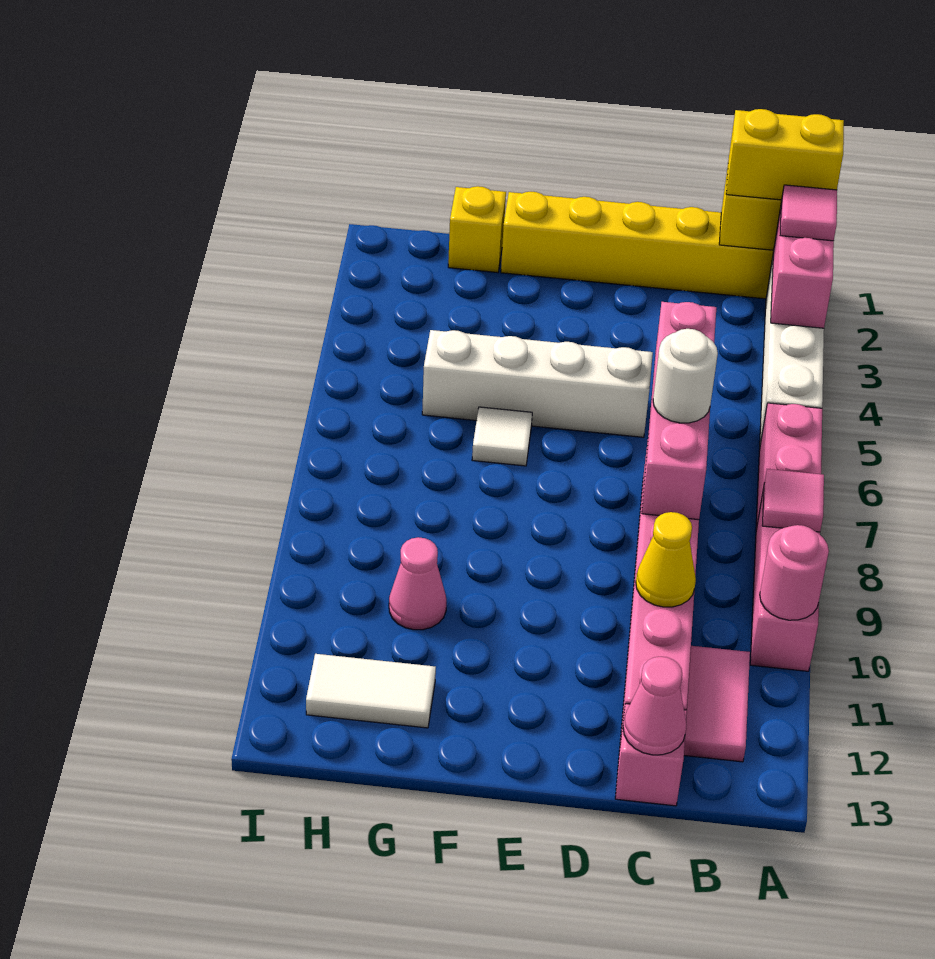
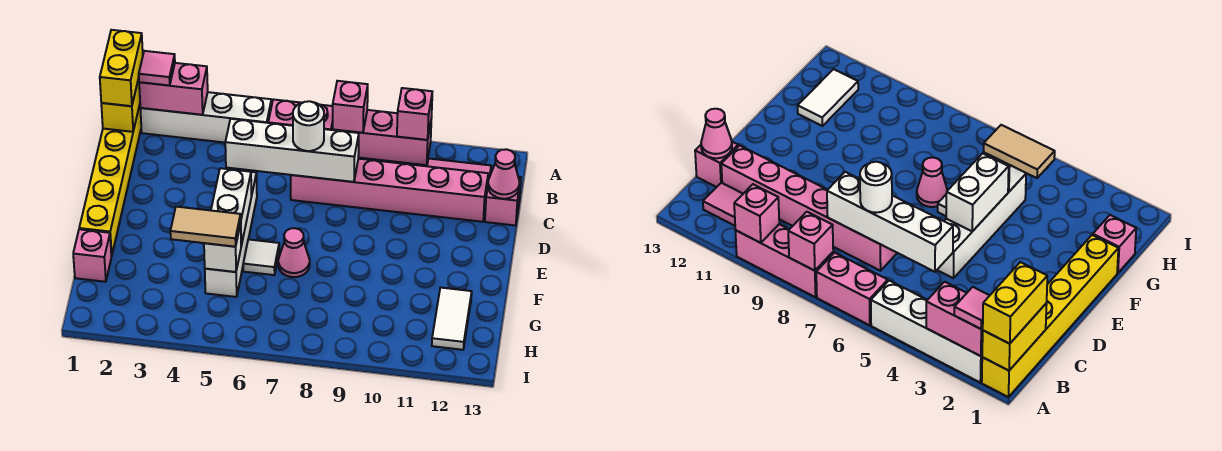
pink tile A8 level 2 -> pink brick A8 level 2
pink round brick A10 level 2 -> pink brick A10 level 2
pink brick C5:C8 level 2 -> white brick C5:C8 level 2
yellow cone C10 level 2 -> none
none -> white brick E5:F5 level 2
yellow brick G1 level 1 -> pink brick G1 level 1
none -> tan tile G4:G5 level 3
none -> white brick G5 level 2
pink cone G10 level 1 -> pink cone F7 level 1

